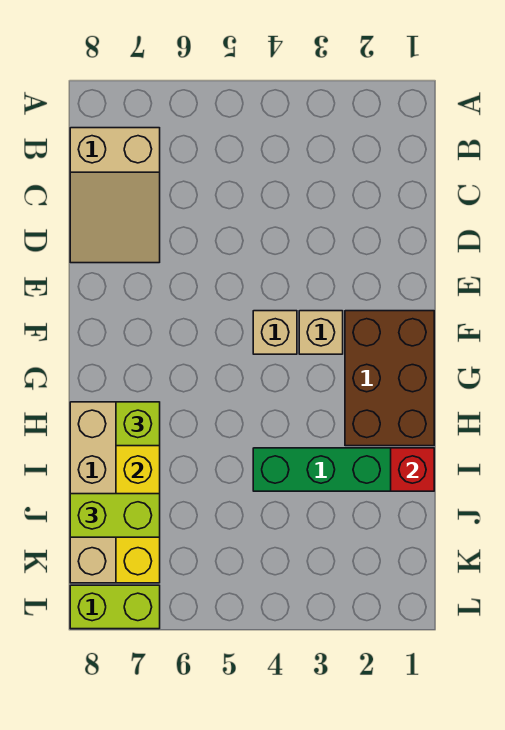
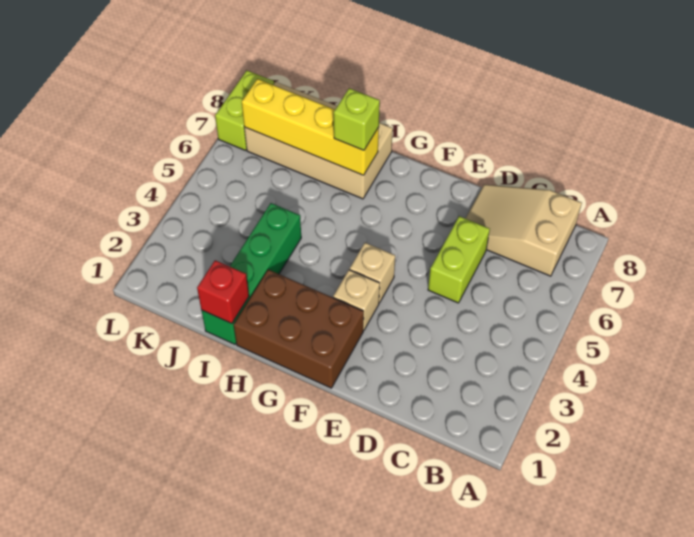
lime brick J7:J8 level 3 -> lime brick D5:D6 level 1

